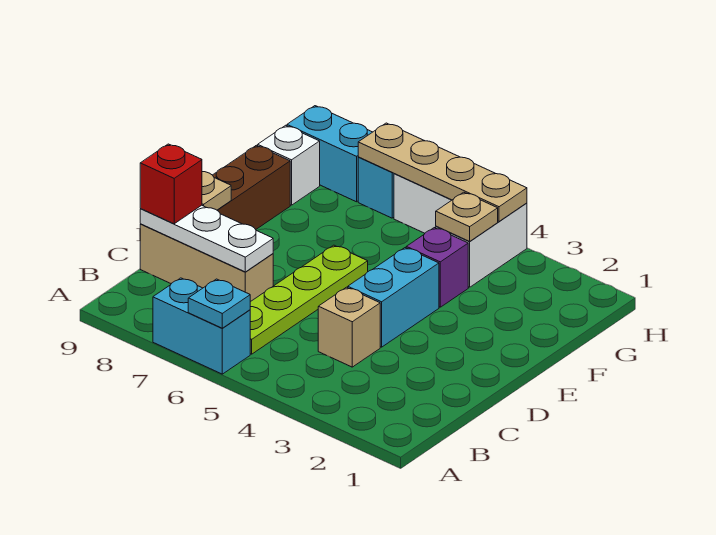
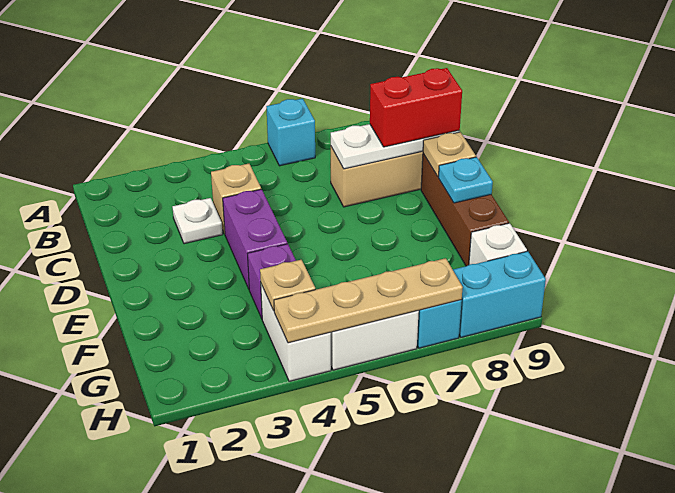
cyan brick A6:A7 level 1 -> cyan brick A6 level 1
cyan plate A6 level 2 -> cyan plate E9 level 2
lime plate B6:E6 level 1 -> none
none -> white plate C3 level 1
red brick C9 level 3 -> red brick C8:C9 level 3
cyan brick D4:E4 level 1 -> purple brick D4:E4 level 1

